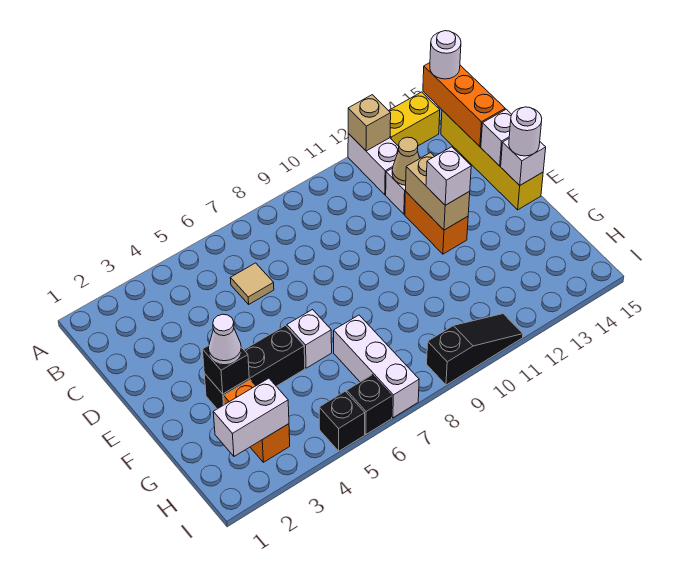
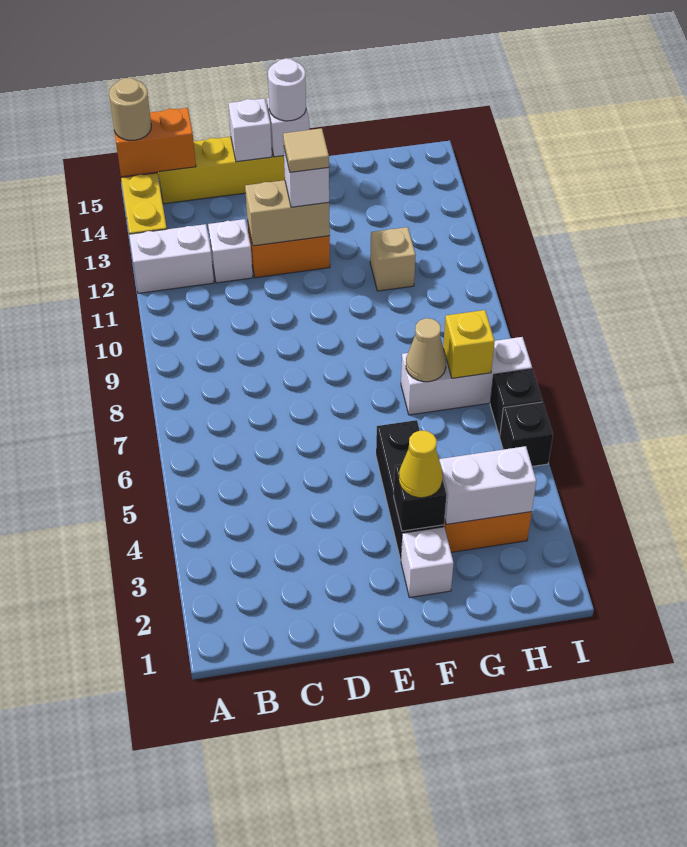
tan brick A12 level 2 -> tan brick G11 level 1
orange brick A15:C15 level 2 -> orange brick A15:B15 level 2
white round brick A15 level 3 -> tan round brick A15 level 3
tan tile C6 level 1 -> tan tile E12 level 4
tan cone C12 level 2 -> tan cone G7 level 2
white cone F3 level 3 -> yellow cone F3 level 3
white brick F6 level 1 -> white brick F2 level 1
white brick H2:H3 level 2 -> white brick G3:H3 level 2
none -> yellow brick H7 level 2
black slope I9:I11 level 1 top 9 -> none

